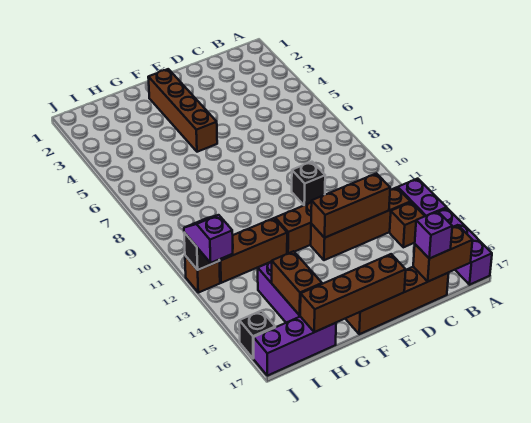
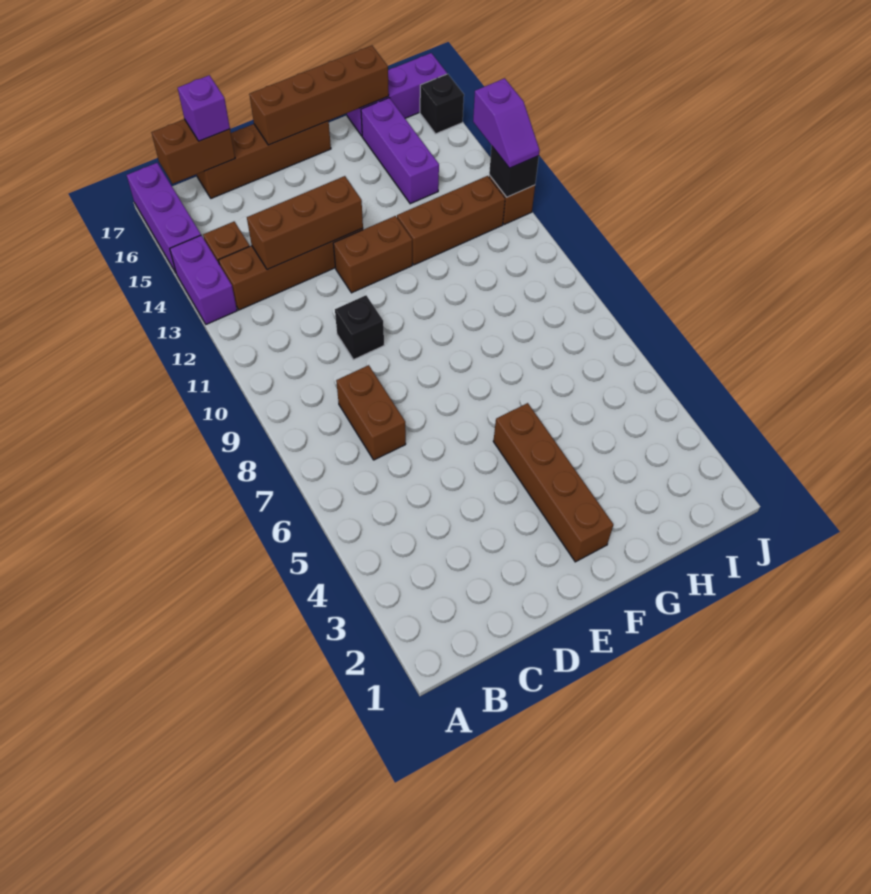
brown brick H15:H16 level 2 -> brown brick C7:C8 level 1

